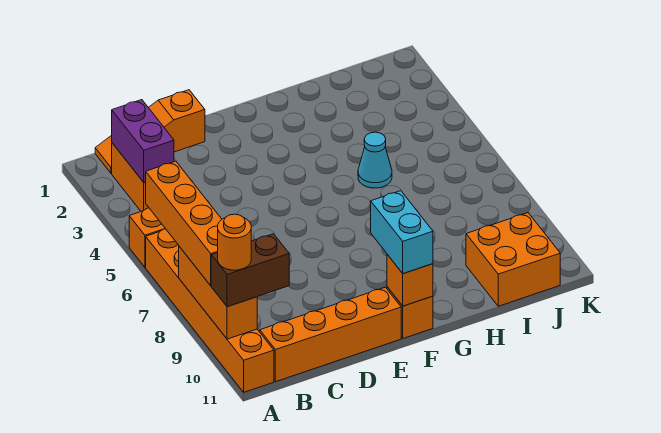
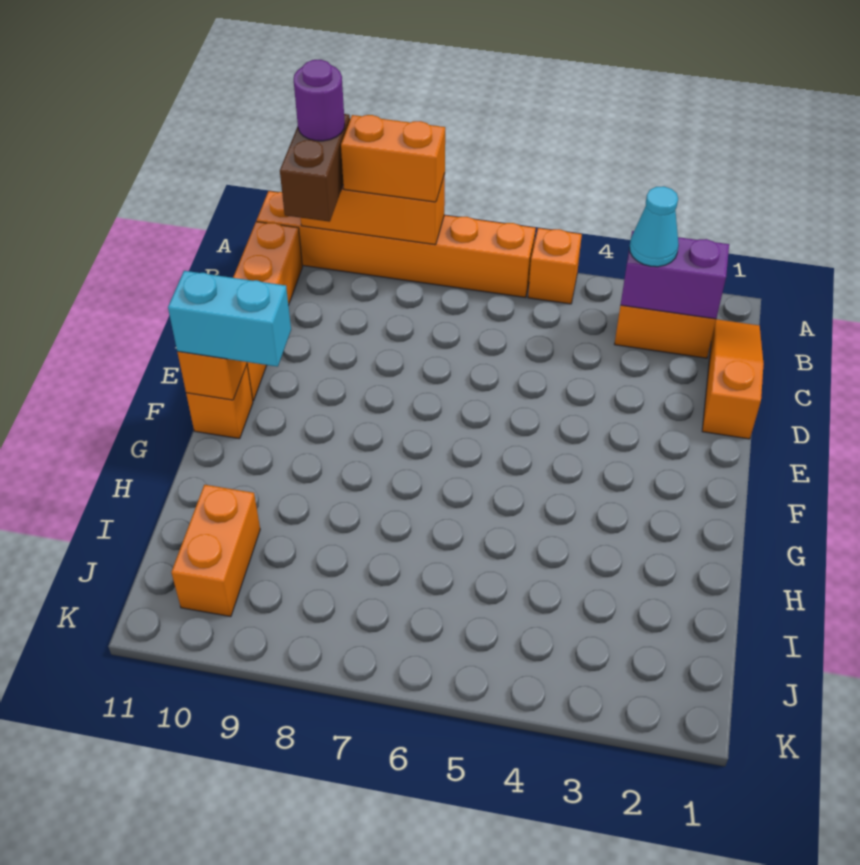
orange brick A6:A9 level 3 -> orange brick A8:A9 level 3
orange round brick A10 level 4 -> purple round brick A10 level 4
cyan cone H5 level 1 -> cyan cone B3 level 3
orange brick I10:J11 level 1 -> orange brick I10:J10 level 1

